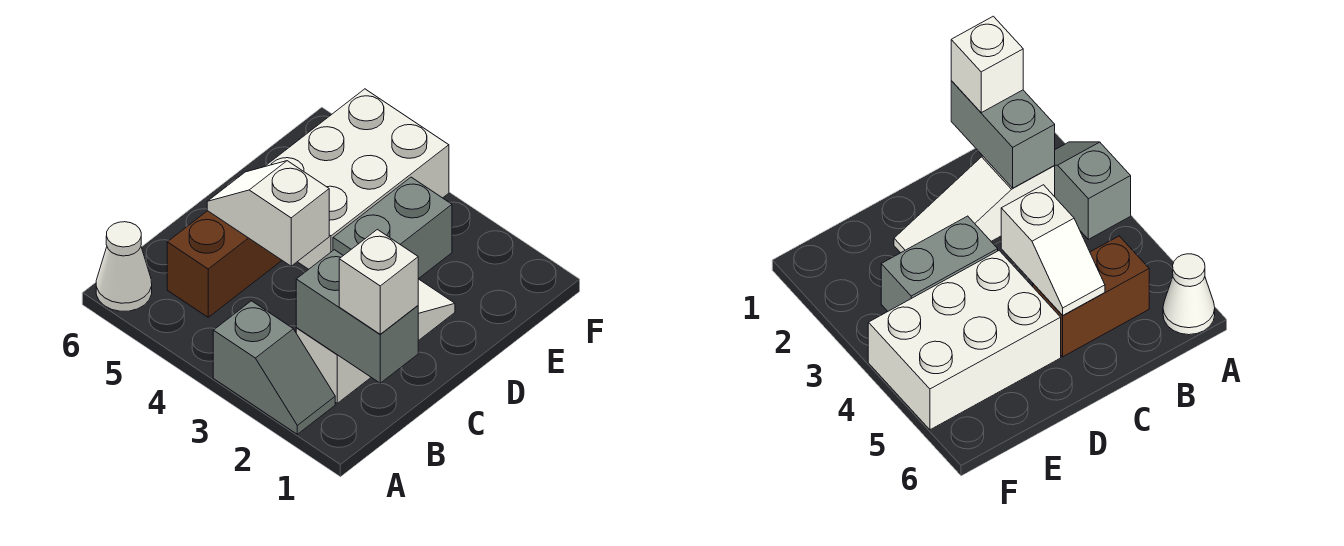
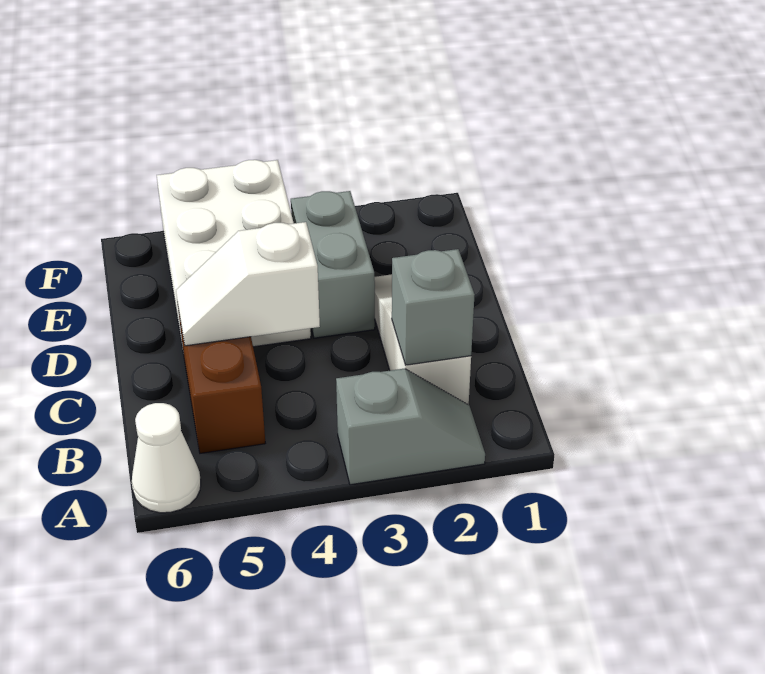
grey brick B1:B2 level 2 -> grey brick B2 level 2
white brick B1 level 3 -> none

